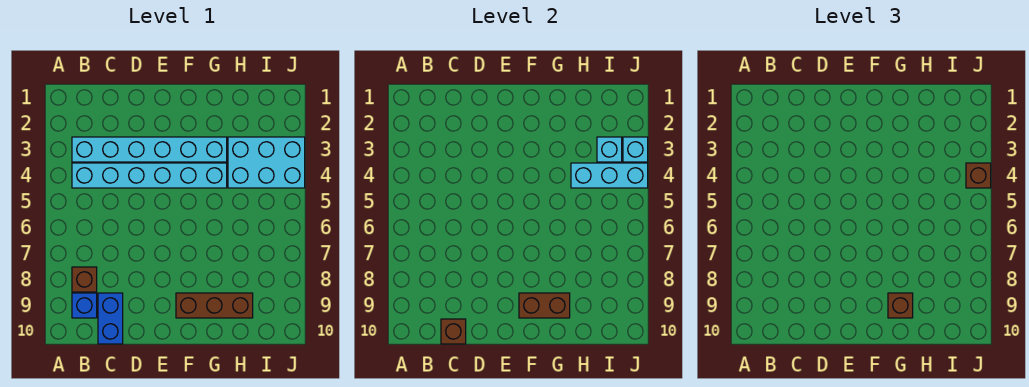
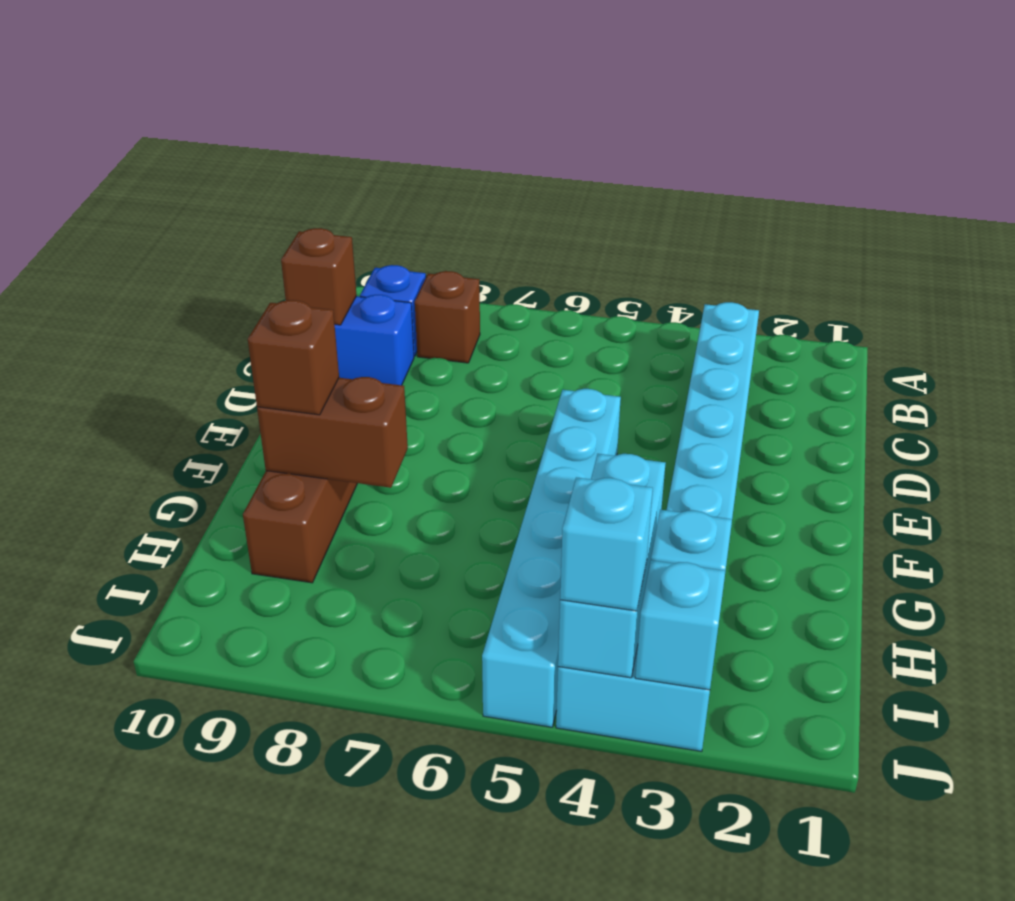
cyan brick B4:G4 level 1 -> cyan brick E5:J5 level 1
brown brick F9:G9 level 2 -> brown brick G8:G9 level 2
brown brick J4 level 3 -> cyan brick J4 level 3

